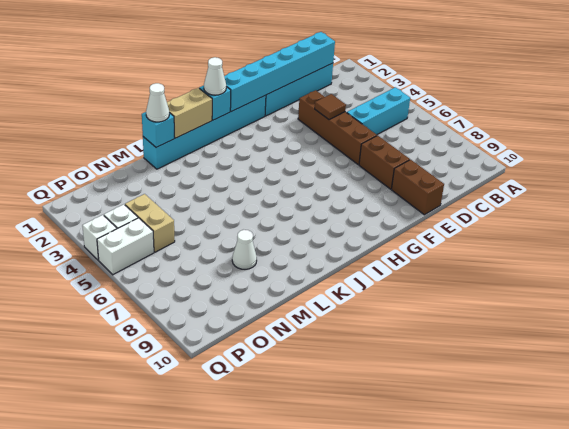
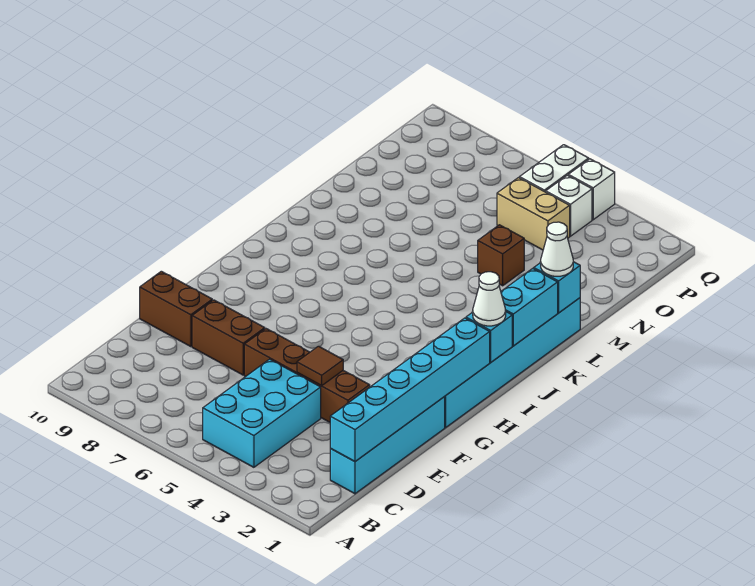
cyan brick B5:D5 level 1 -> cyan brick B4:D5 level 1
tan brick J1:K1 level 2 -> cyan brick J1:K1 level 2
none -> brown brick M4 level 1
white cone M8 level 1 -> none

